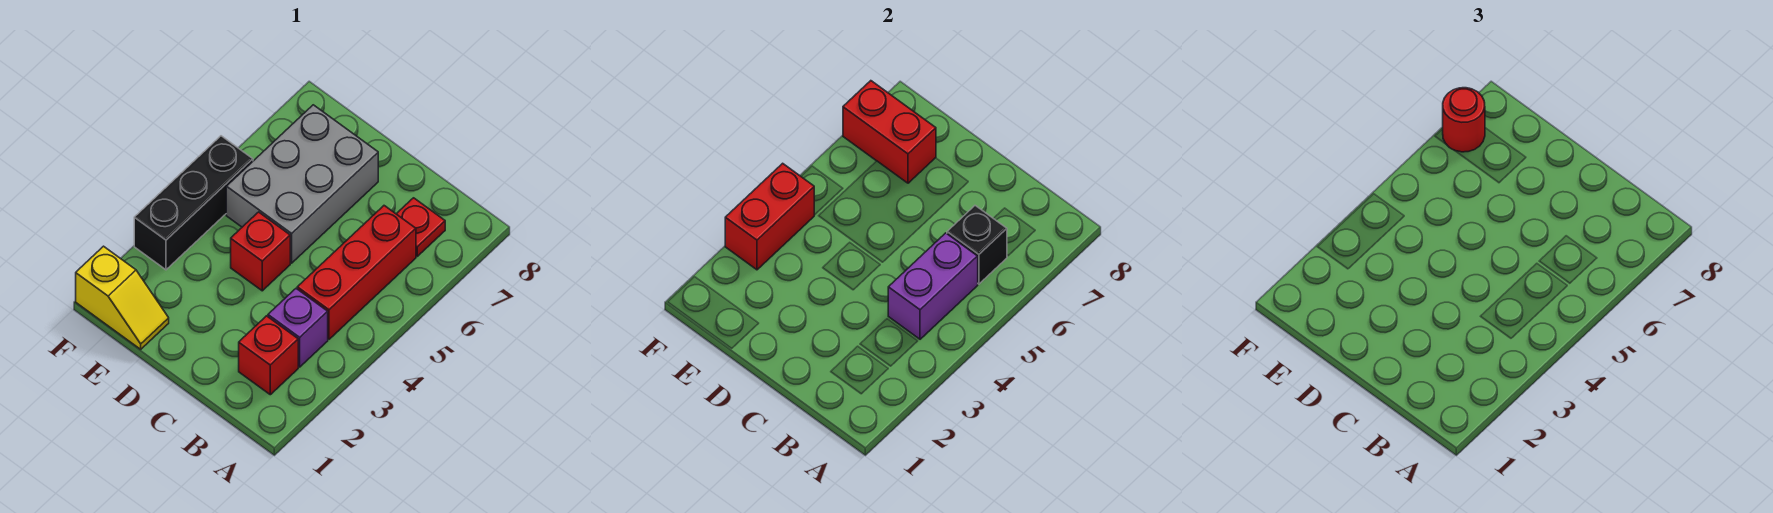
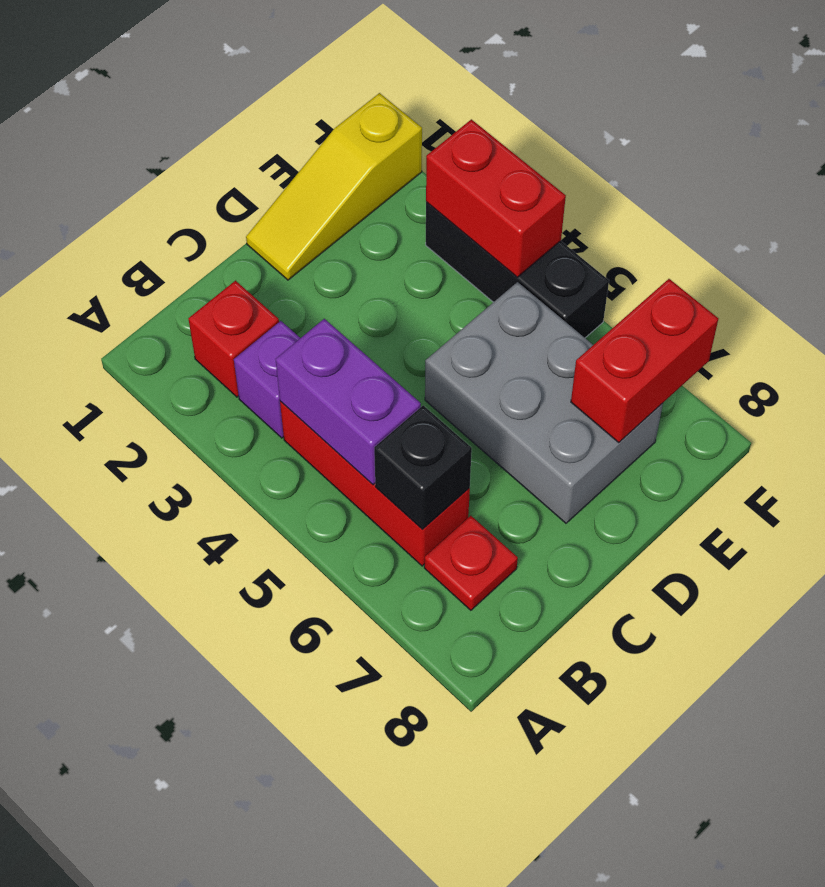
red brick D4 level 1 -> none
yellow slope E1:F1 level 1 top F -> yellow slope D1:F1 level 1 top F
red round brick F7 level 3 -> none

